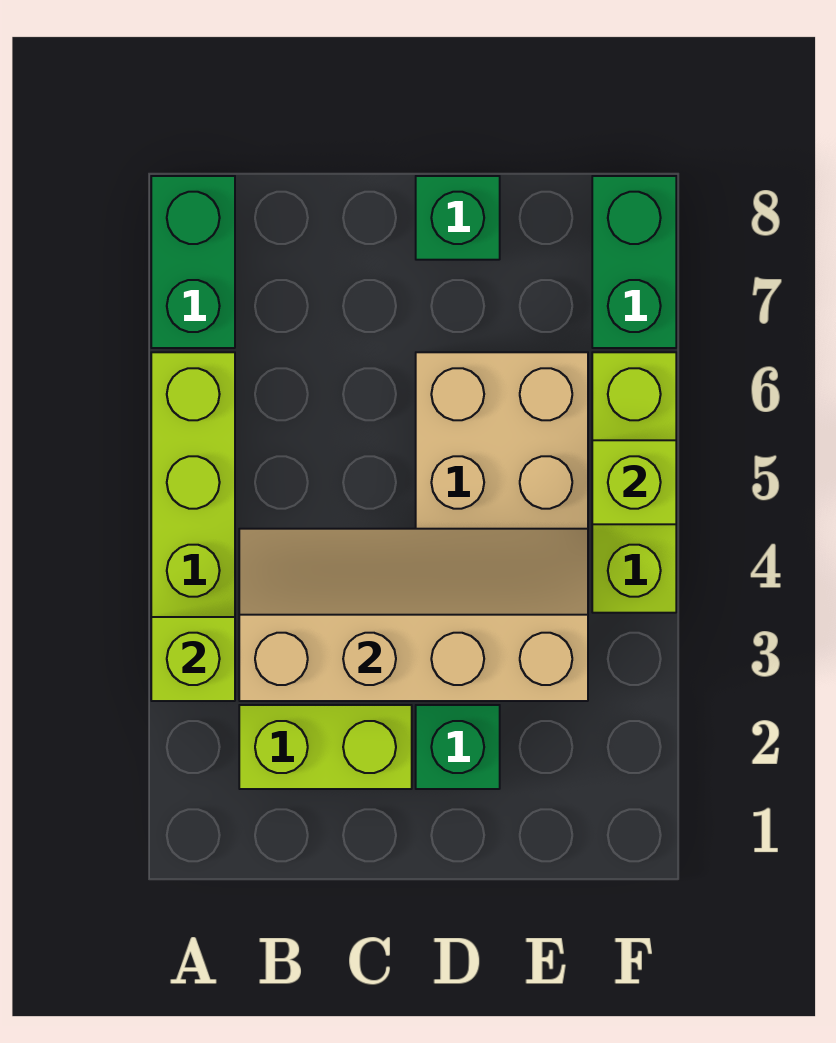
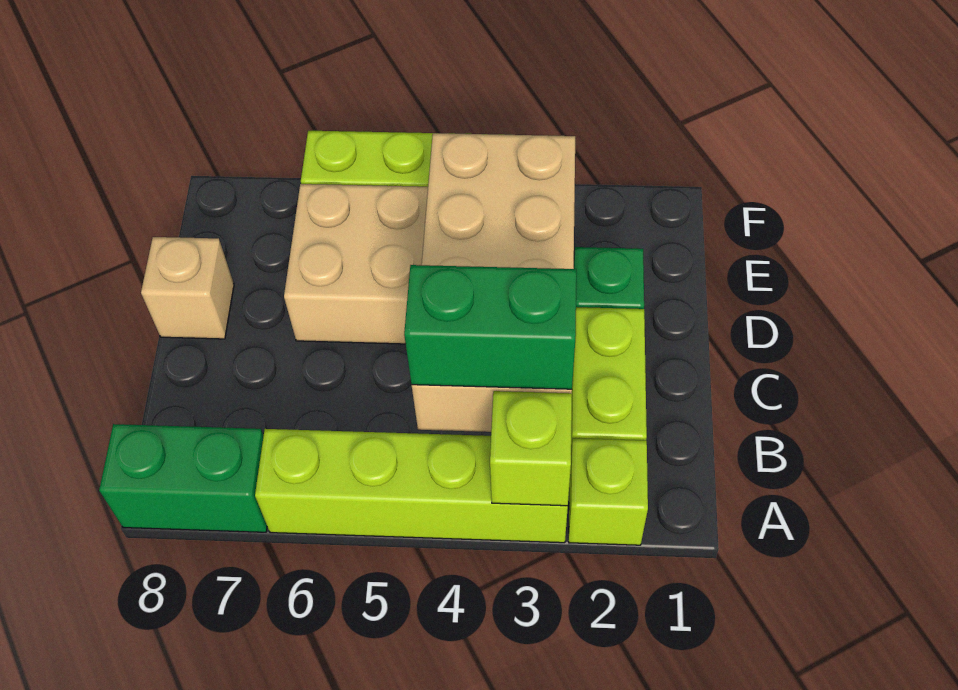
tan slope B3:E4 level 2 top 3 -> tan brick B3:E4 level 2
green brick D8 level 1 -> tan brick D8 level 1
lime brick F5 level 2 -> lime brick A2 level 1
green brick F7:F8 level 1 -> green brick B3:B4 level 3

